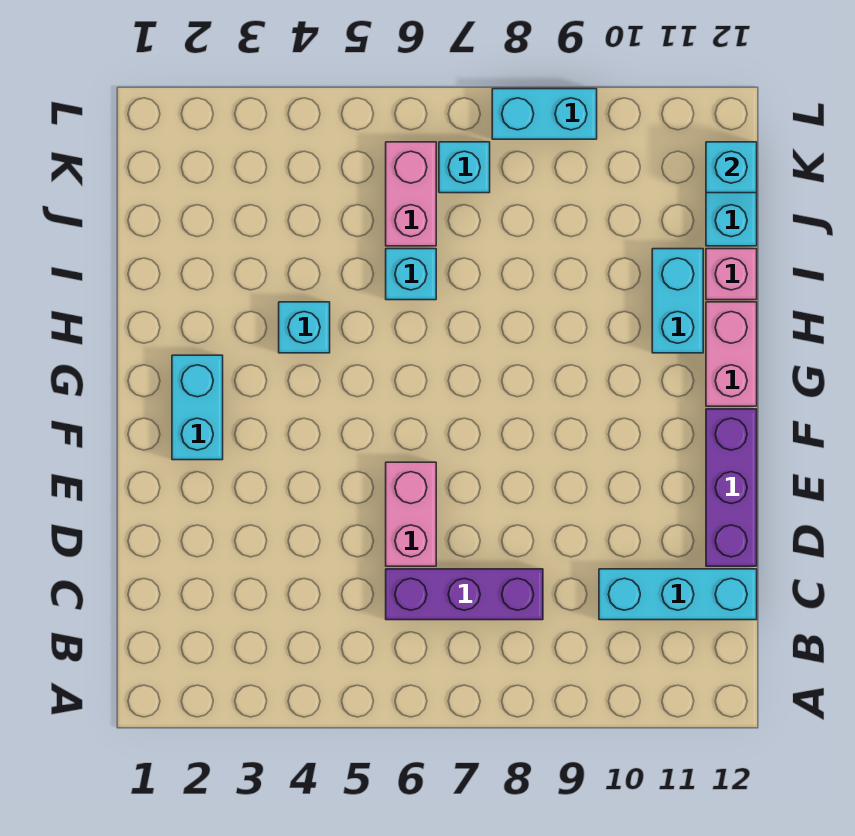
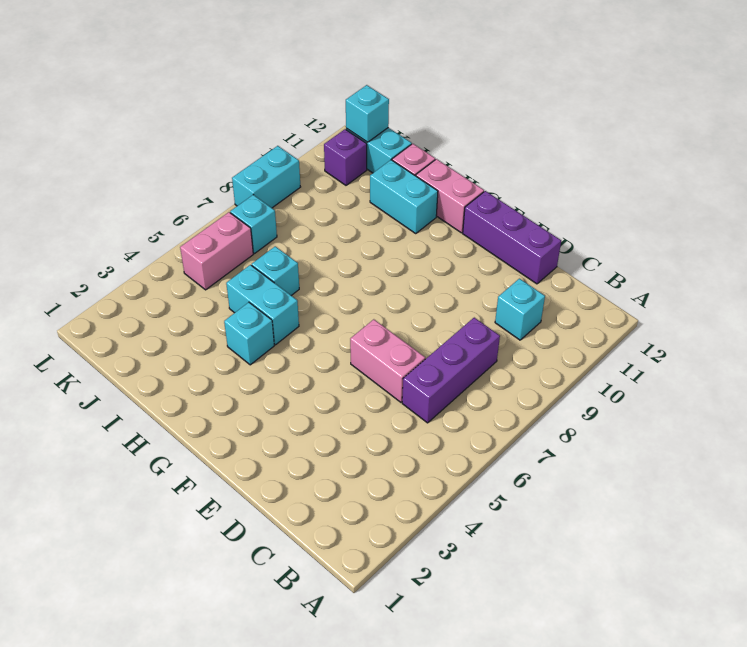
cyan brick C10:C12 level 1 -> cyan brick C10 level 1
cyan brick F2:G2 level 1 -> cyan brick H5:I5 level 1
pink brick J6:K6 level 1 -> pink brick K5:K6 level 1
none -> purple brick K11 level 1

